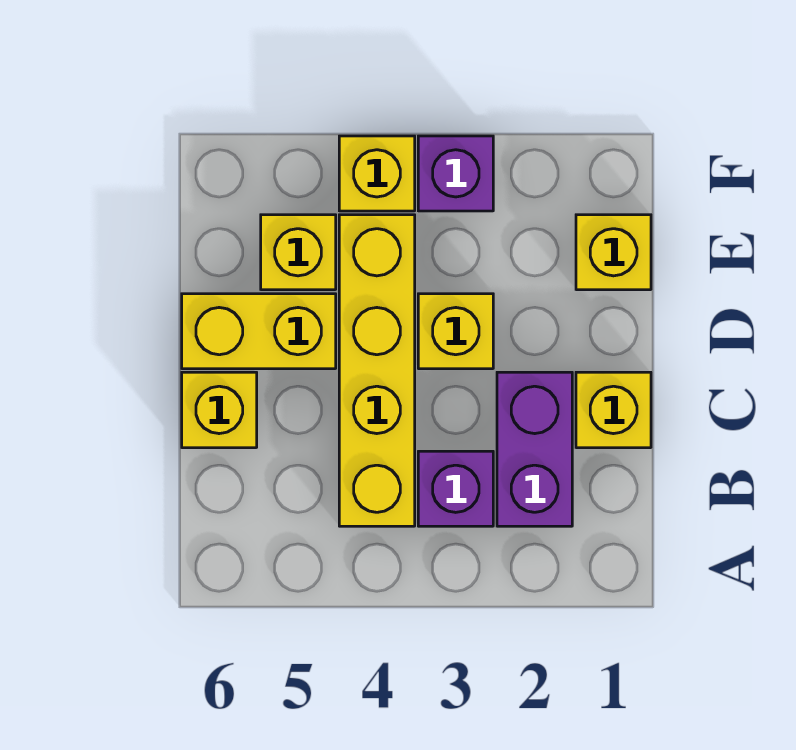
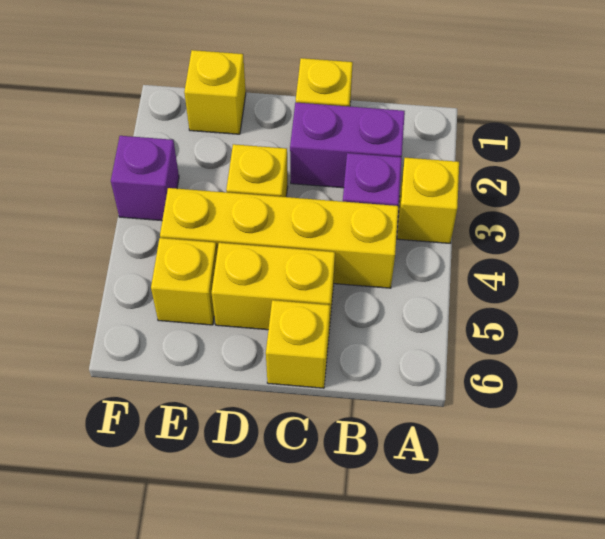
yellow brick D5:D6 level 1 -> yellow brick C5:D5 level 1
yellow brick F4 level 1 -> yellow brick A3 level 1

